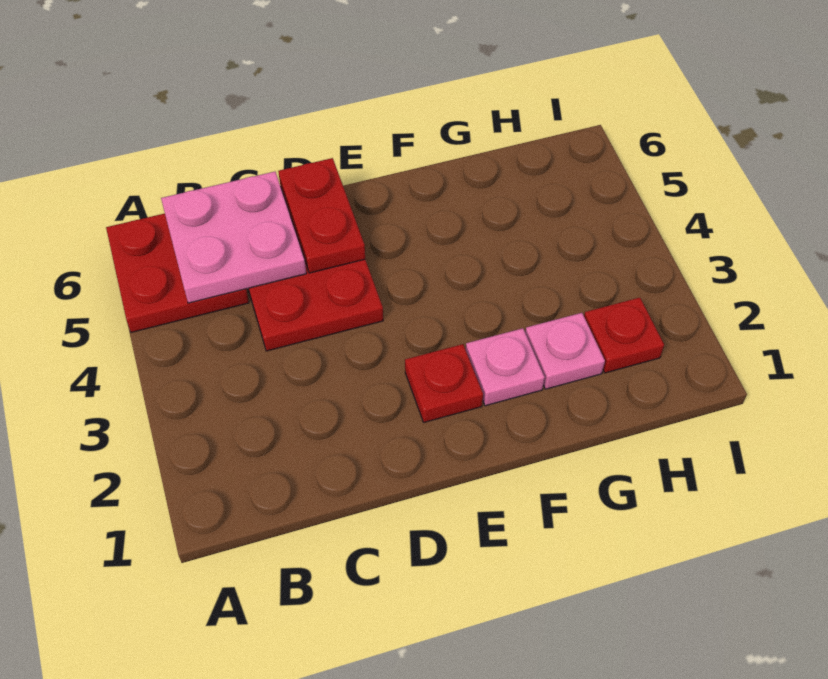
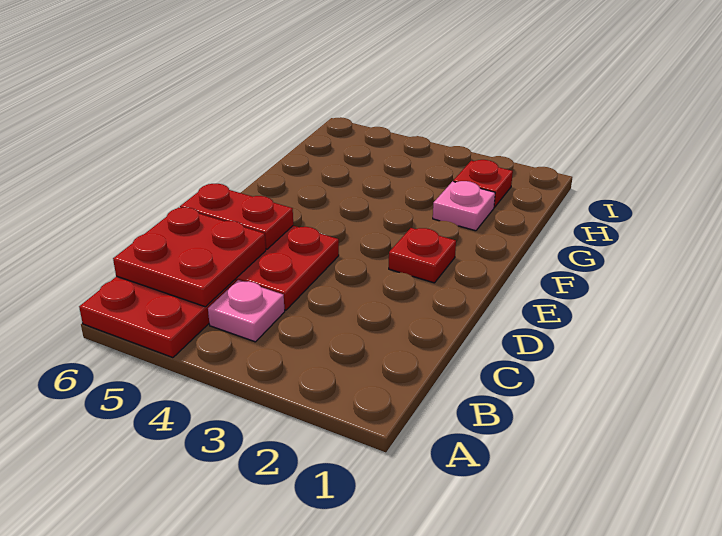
pink plate B5:C6 level 2 -> red plate B5:C6 level 2
pink plate F2 level 1 -> pink plate B4 level 1

